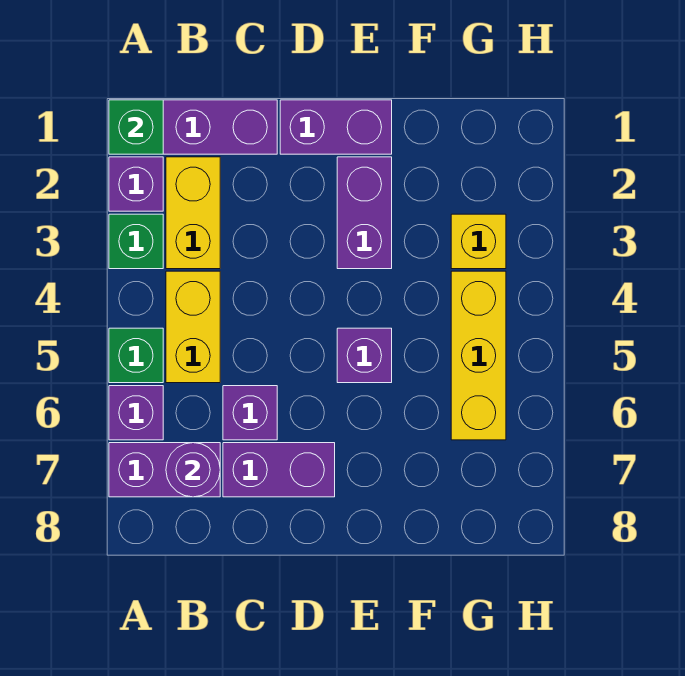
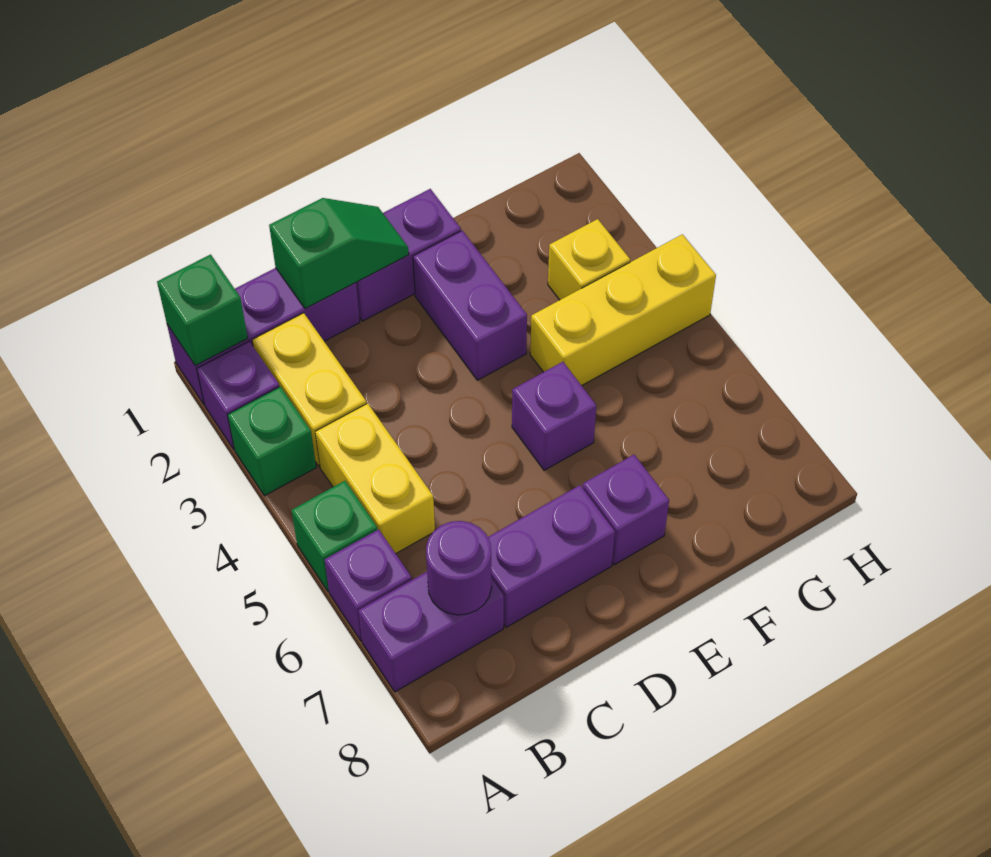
none -> green slope C1:D1 level 2 top C
purple brick C6 level 1 -> purple brick E7 level 1
yellow brick G4:G6 level 1 -> yellow brick F4:H4 level 1

